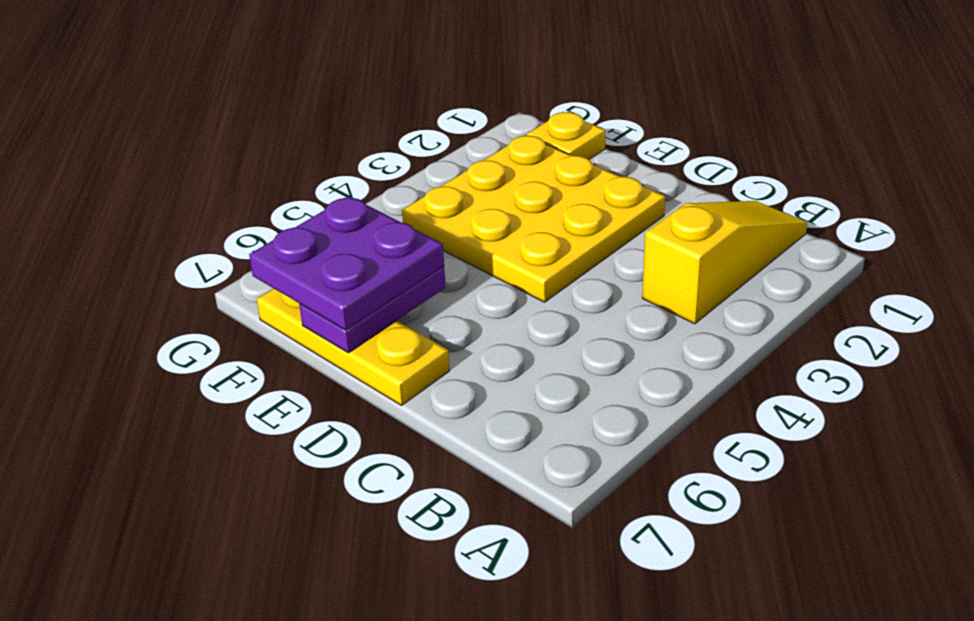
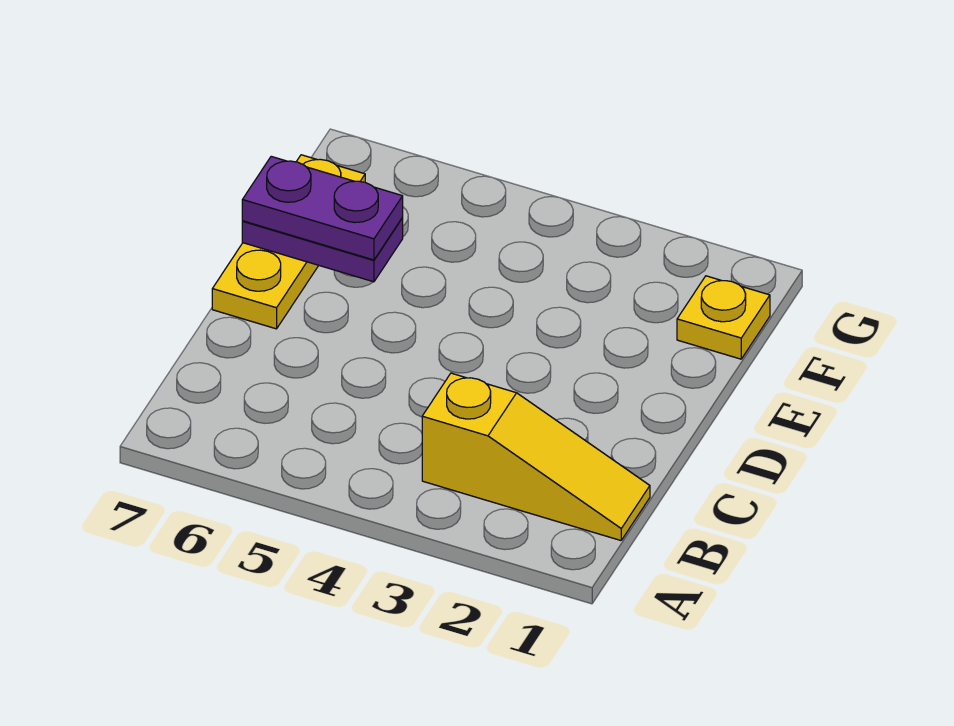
yellow plate D2:F4 level 1 -> none
purple plate E6:F7 level 3 -> purple plate E6:E7 level 3

